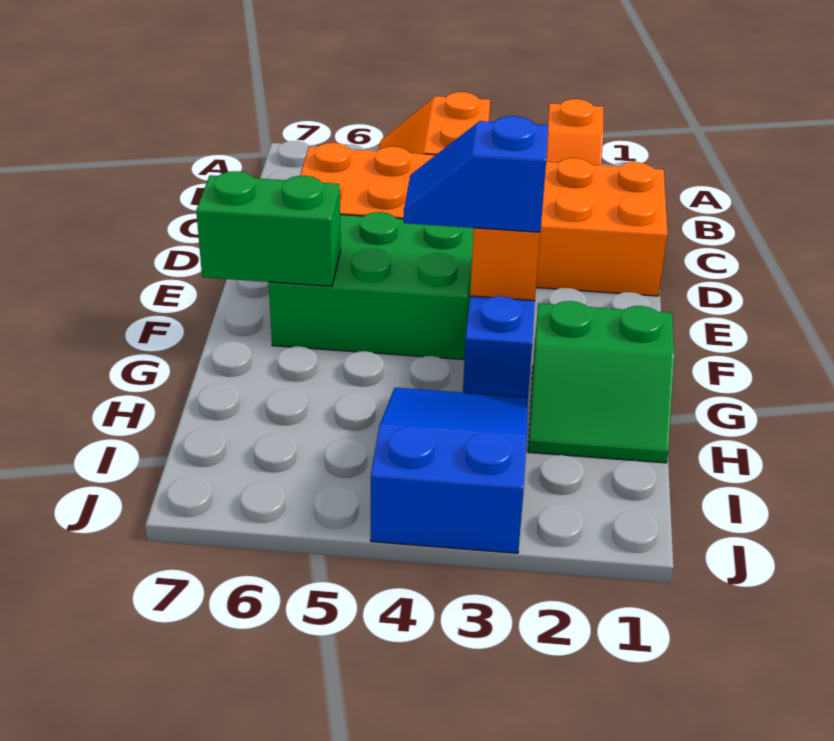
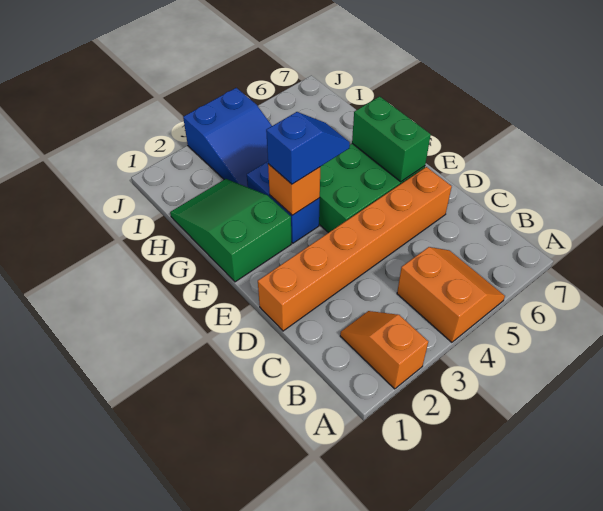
orange brick C1:D6 level 1 -> orange brick D1:D6 level 1
green brick F6:F7 level 2 -> green brick E6:F6 level 2
green slope G1:H2 level 1 top G -> green slope F1:H2 level 1 top F

